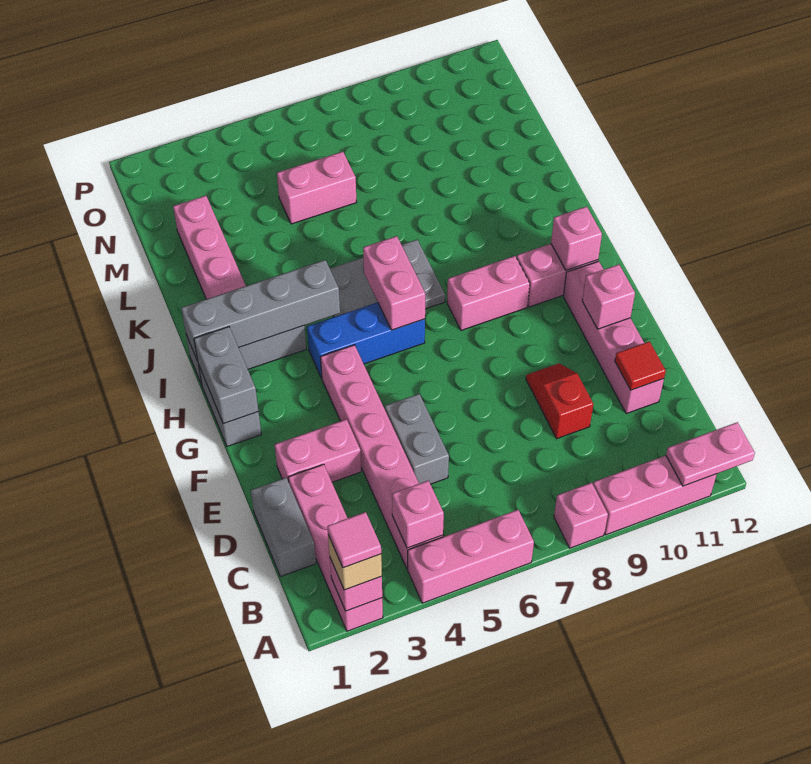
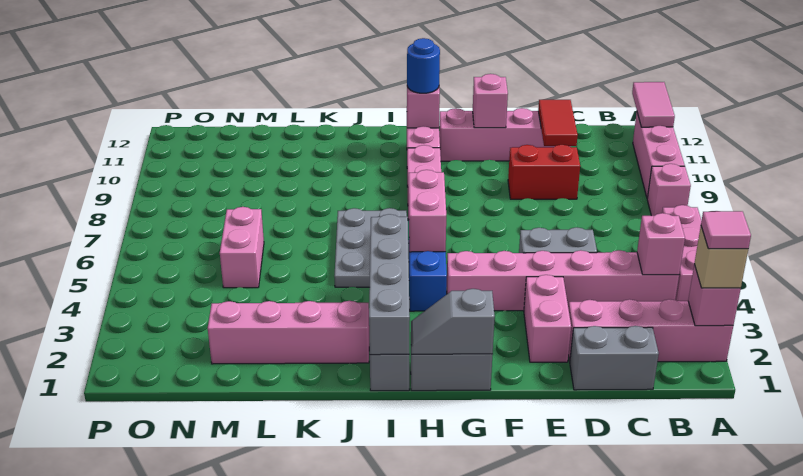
pink plate A11:A12 level 2 -> pink tile A11:A12 level 2
red slope D9:E9 level 1 top D -> red brick D9:E9 level 1
red tile D11 level 2 -> red tile D10:D11 level 2
grey brick G1:H1 level 2 -> grey slope G1:H1 level 2 top G
pink brick H6:I6 level 2 -> pink brick H5:H6 level 2
none -> blue round brick H11 level 3

